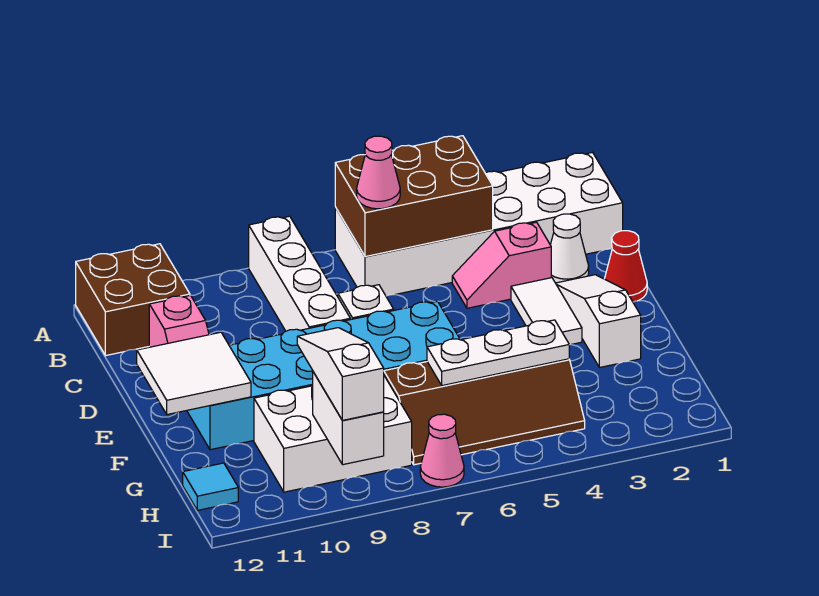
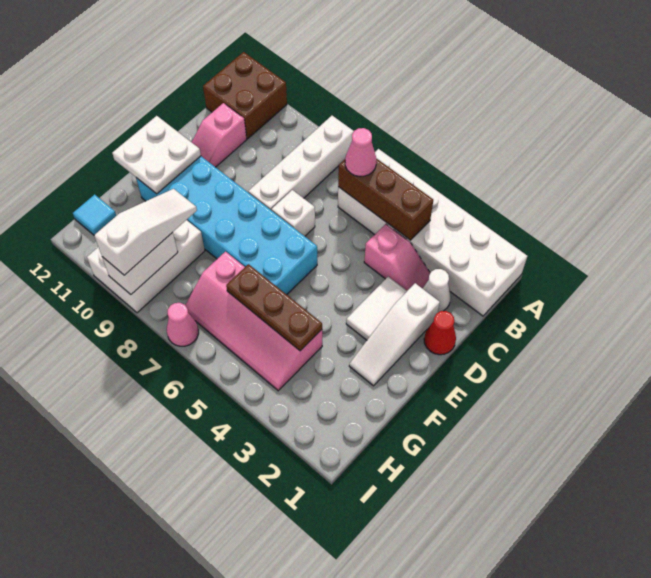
brown brick A4:B6 level 2 -> brown brick B4:B6 level 2
pink slope C3:C4 level 1 top 3 -> pink slope C3:C4 level 1 top 4
white slope D2:F2 level 1 top F -> white slope D2:F2 level 1 top D
white tile E11:F12 level 2 -> white plate E11:F12 level 2
brown slope G4:H7 level 1 top G -> pink slope G4:H7 level 1 top G
white plate G4:G6 level 2 -> brown plate G4:G6 level 2
white brick G8:H10 level 1 -> white brick G9:I10 level 1

